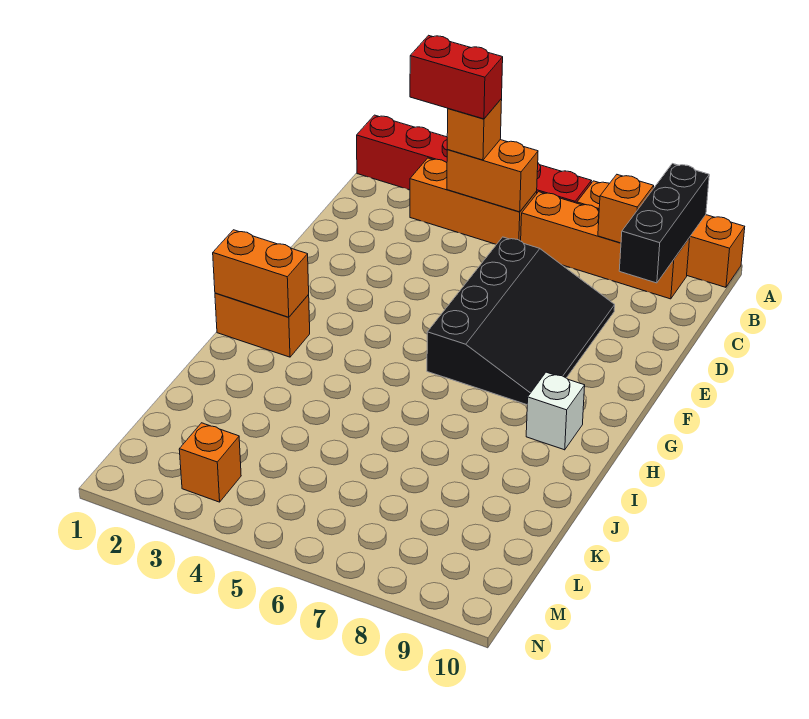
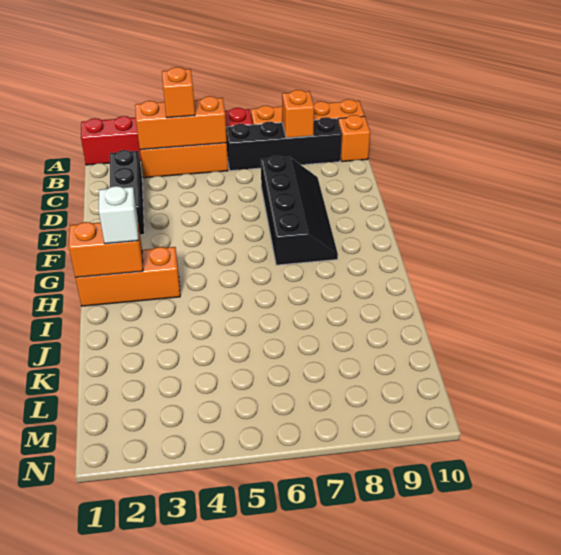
black brick A9:C9 level 2 -> black brick C2:E2 level 1
red brick B3:B4 level 4 -> none
orange brick B4:B5 level 2 -> orange brick B3:B5 level 2
orange brick B6:B9 level 1 -> black brick B6:B9 level 1
black slope D6:G8 level 1 top 6 -> black slope D7:G8 level 1 top 7
orange brick H1:H2 level 1 -> orange brick H1:H3 level 1
white brick H9 level 1 -> white brick H2 level 3
orange brick M3 level 1 -> orange brick B10 level 1

